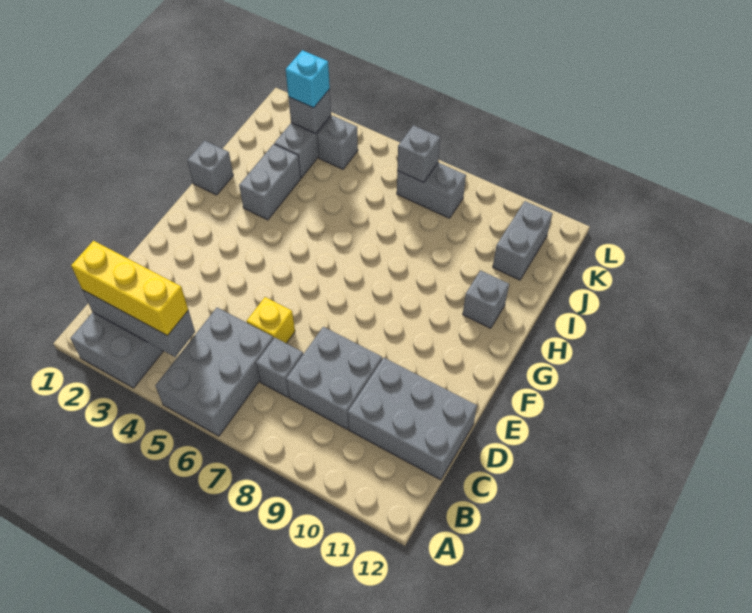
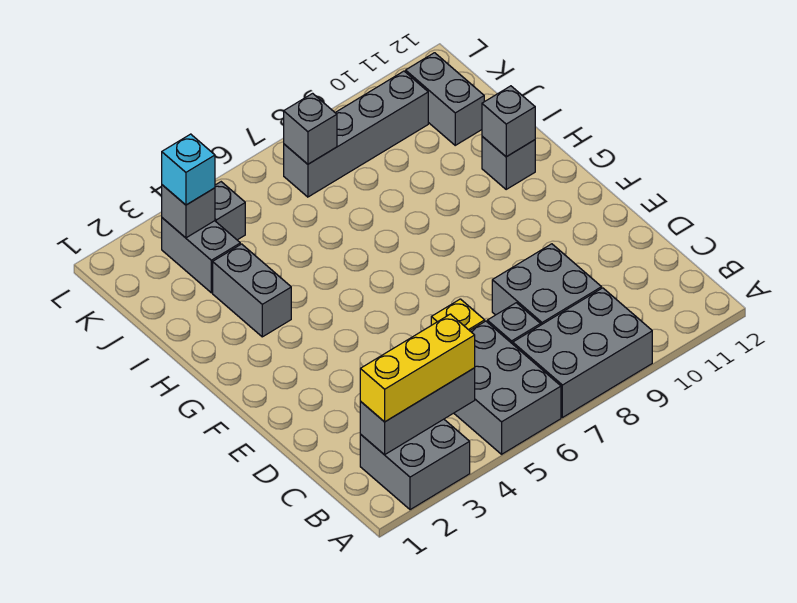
grey brick C10:D12 level 1 -> grey brick A7:B9 level 1
grey brick H1 level 1 -> grey brick H11 level 2
grey brick K7:K8 level 1 -> grey brick K7:K10 level 1

